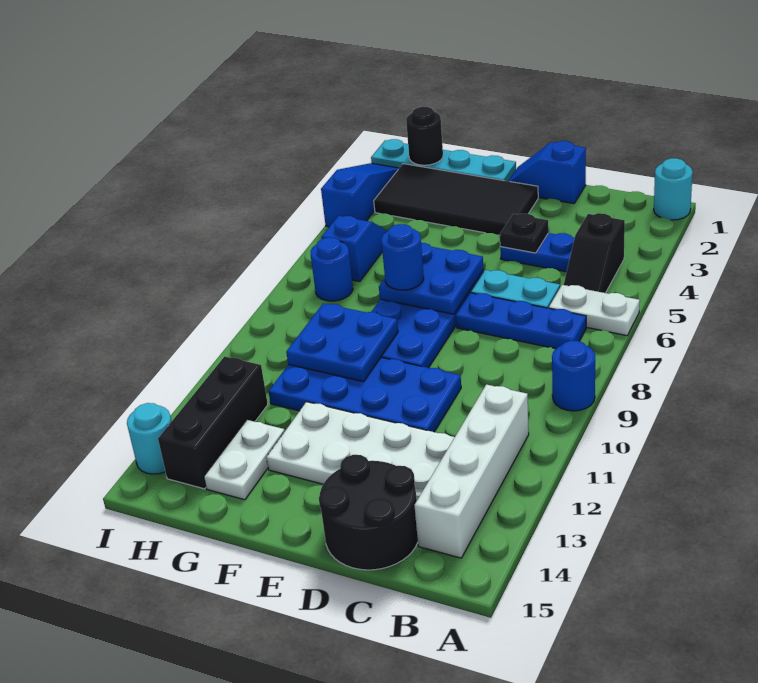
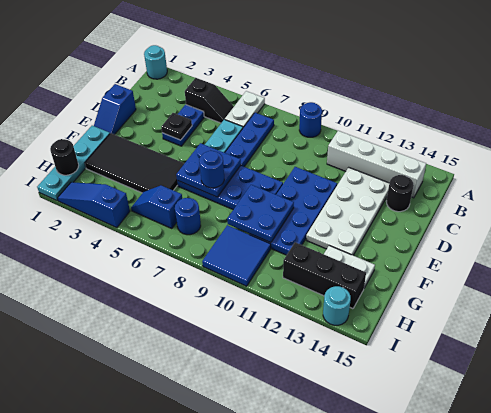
black round brick C14:D15 level 1 -> black round brick C14 level 1
black tile E2:H3 level 1 -> black tile F2:G5 level 1
none -> blue tile H9:I10 level 1

